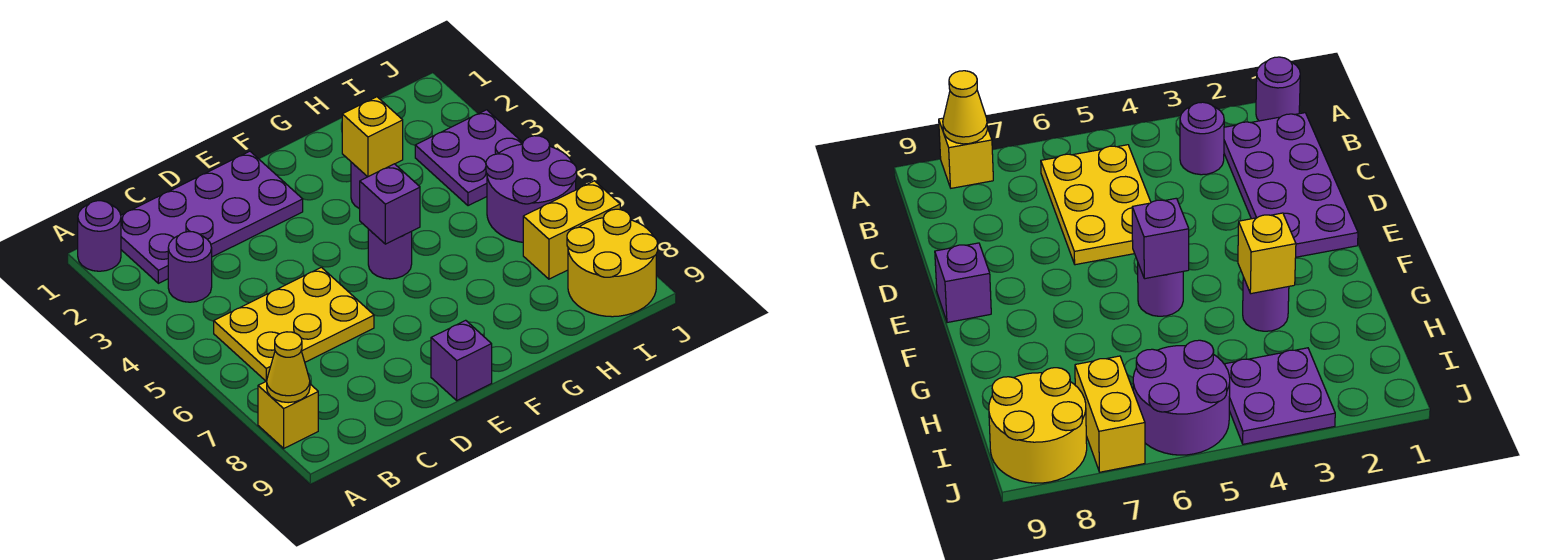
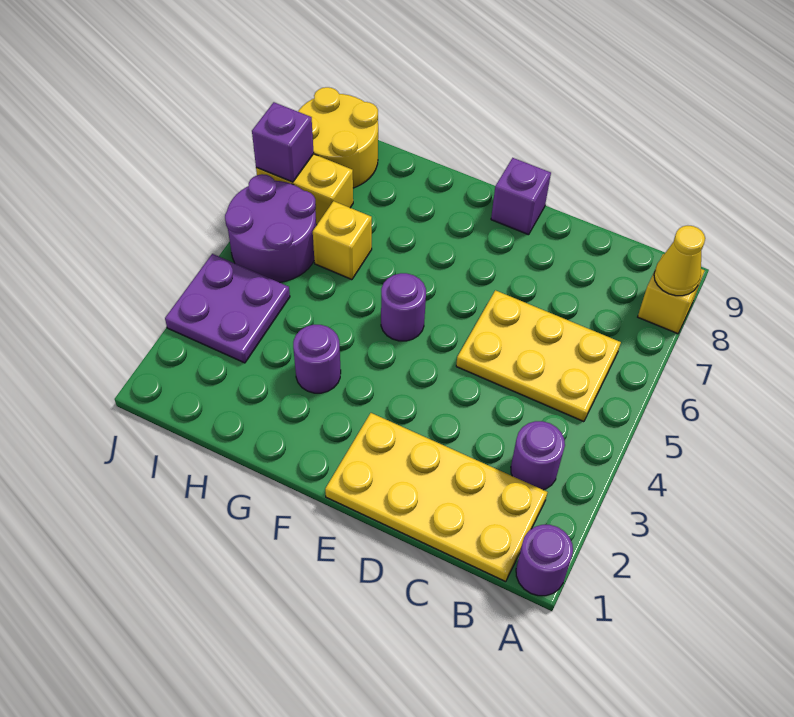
purple plate B1:E2 level 1 -> yellow plate B1:E2 level 1
purple brick F5 level 2 -> purple brick J7 level 2
yellow brick G3 level 2 -> yellow brick H6 level 1

